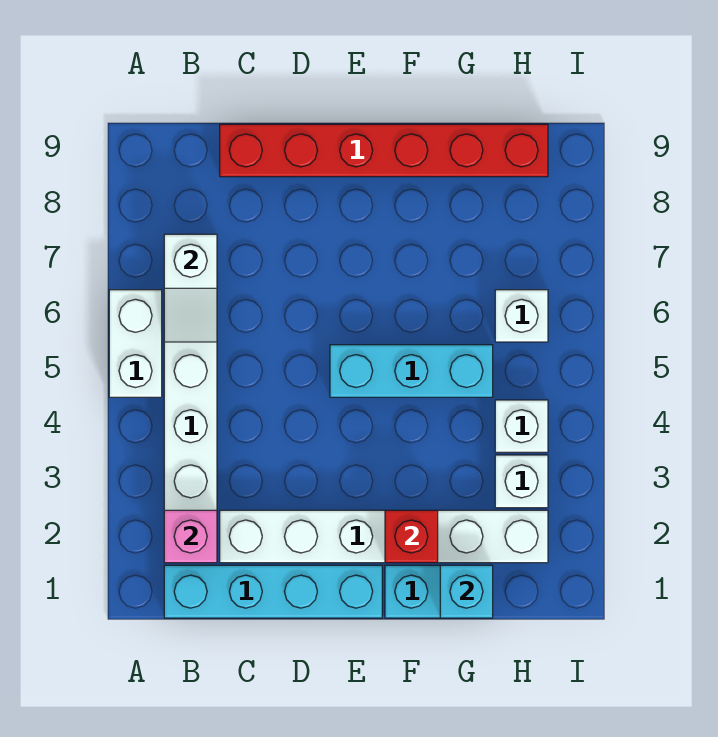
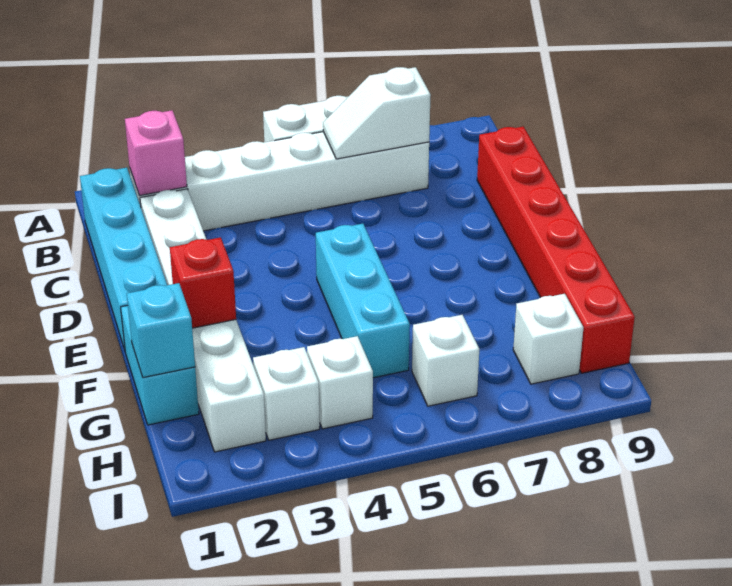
none -> white brick H8 level 1

